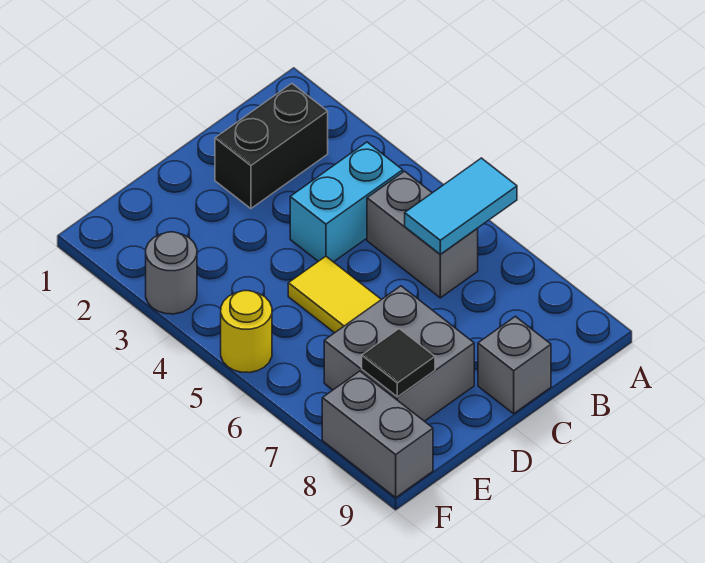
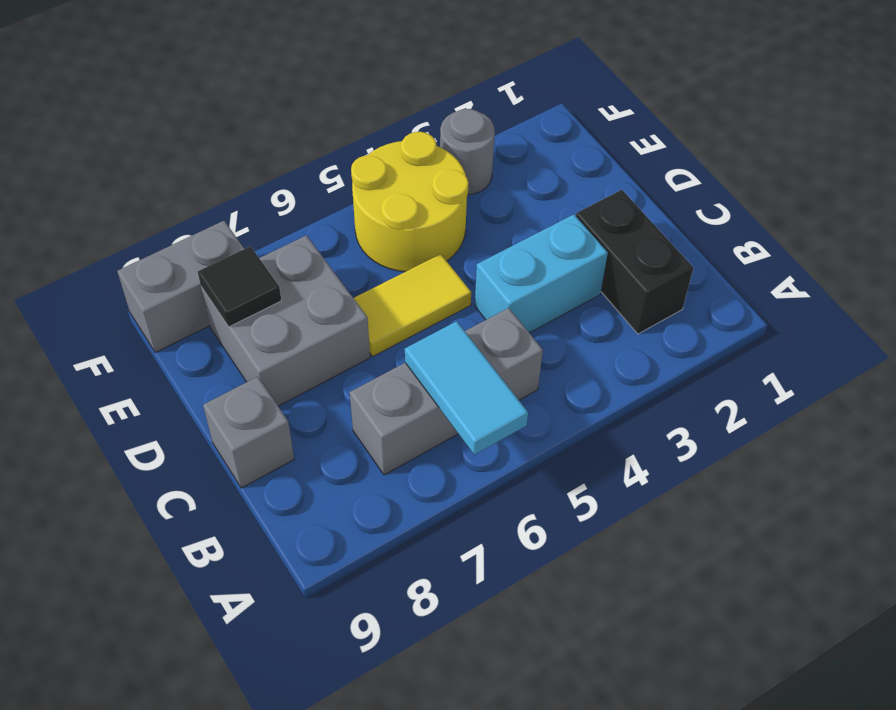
cyan brick B4:C4 level 1 -> cyan brick C3:C4 level 1
grey brick B5:B6 level 1 -> grey brick B5:B7 level 1
yellow round brick F5 level 1 -> yellow round brick E4:F5 level 1

